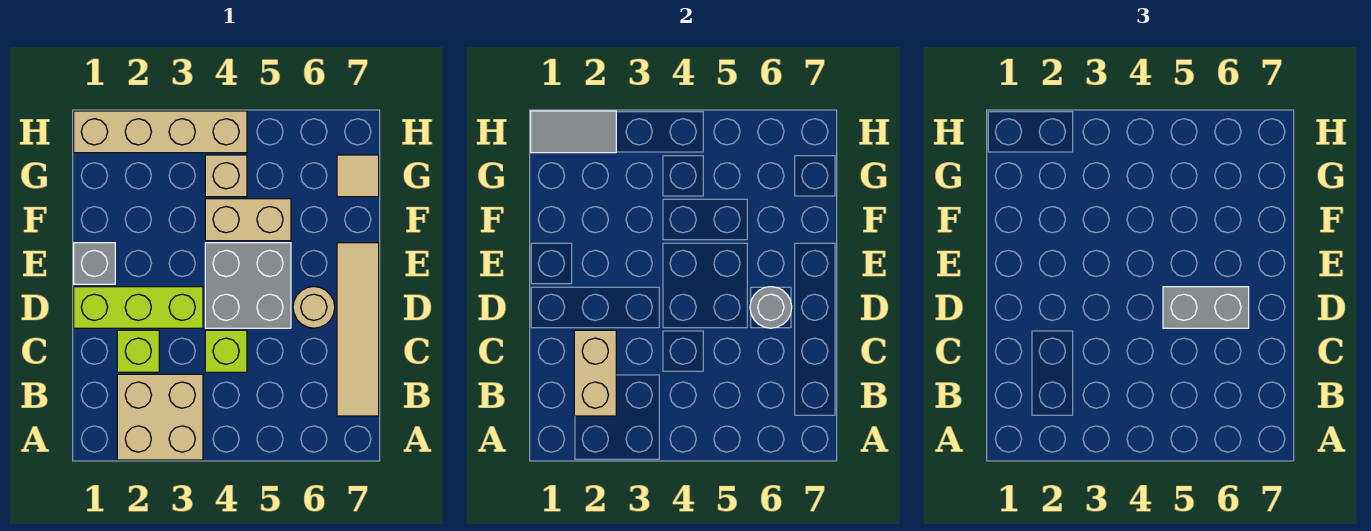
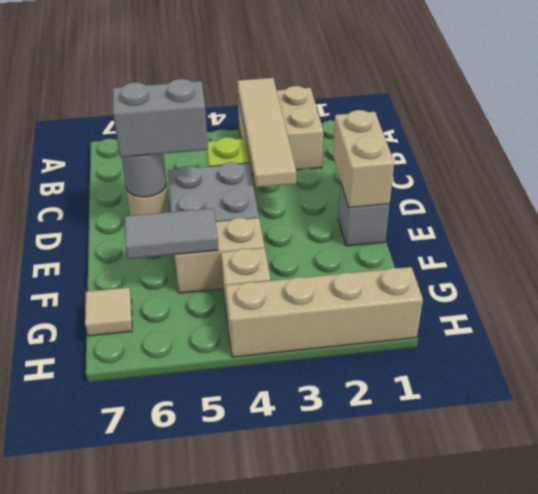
tan brick B2:C2 level 2 -> tan brick D1:E1 level 2
tan tile B7:E7 level 1 -> tan tile A3:D3 level 2
lime brick C2 level 1 -> none
lime brick D1:D3 level 1 -> none
grey tile H1:H2 level 2 -> grey tile F5:F6 level 2

